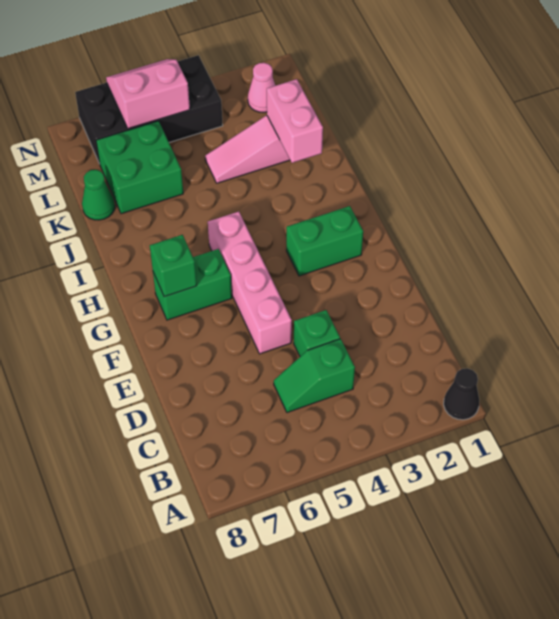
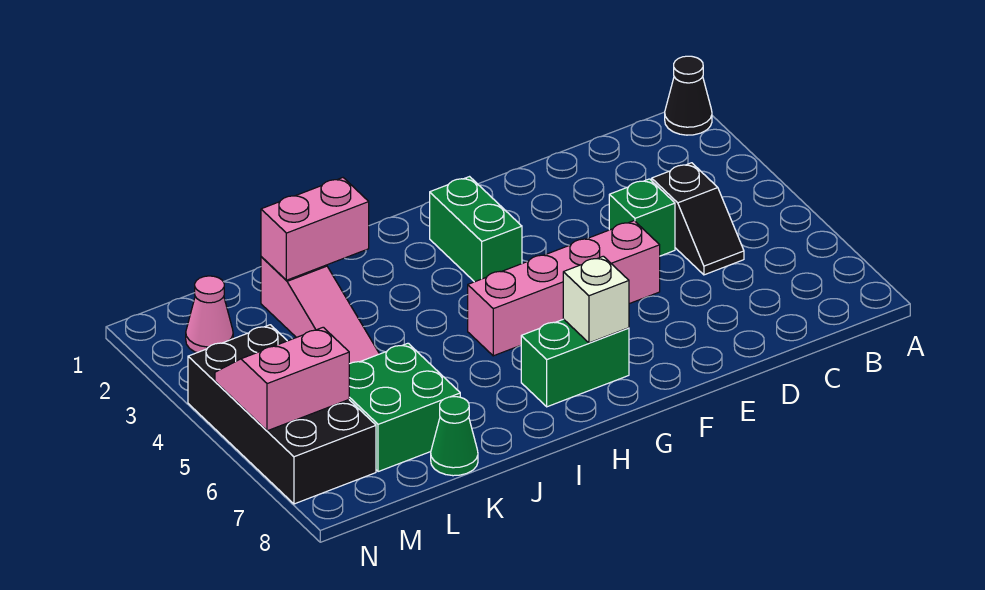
green slope C4:C5 level 1 top 4 -> black slope C4:C5 level 1 top 4
green brick G6:G7 level 1 -> green brick G7:H7 level 1
green brick G7 level 2 -> white brick G7 level 2
pink slope M5:N6 level 2 top M -> pink slope M5:N6 level 2 top 6

